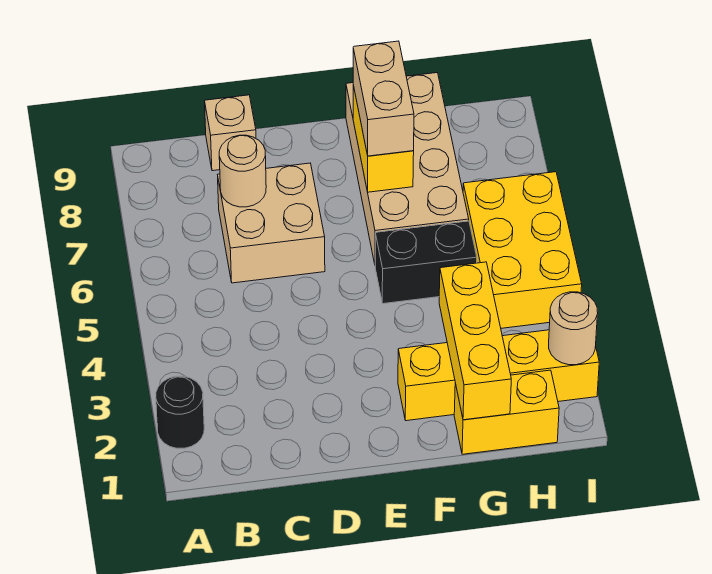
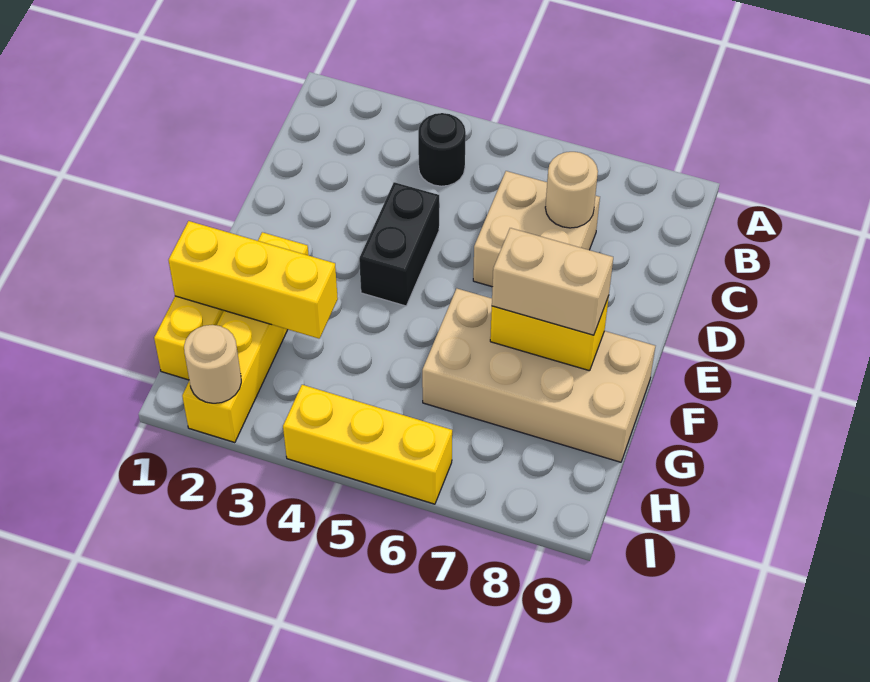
black round brick A2 level 1 -> black round brick B4 level 1
tan brick C9 level 1 -> none
black brick F5:G5 level 1 -> black brick D4:E4 level 1
yellow brick H4:I6 level 1 -> yellow brick I4:I6 level 1

